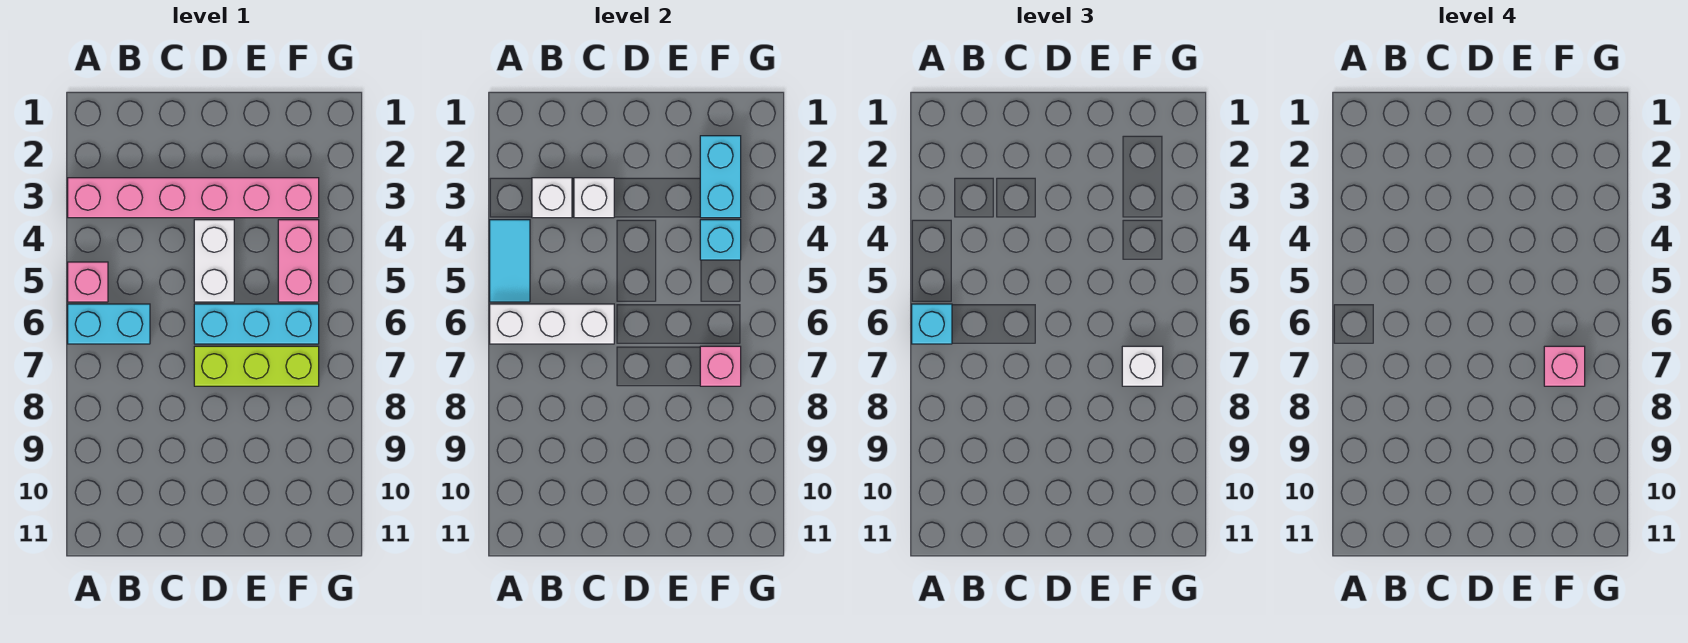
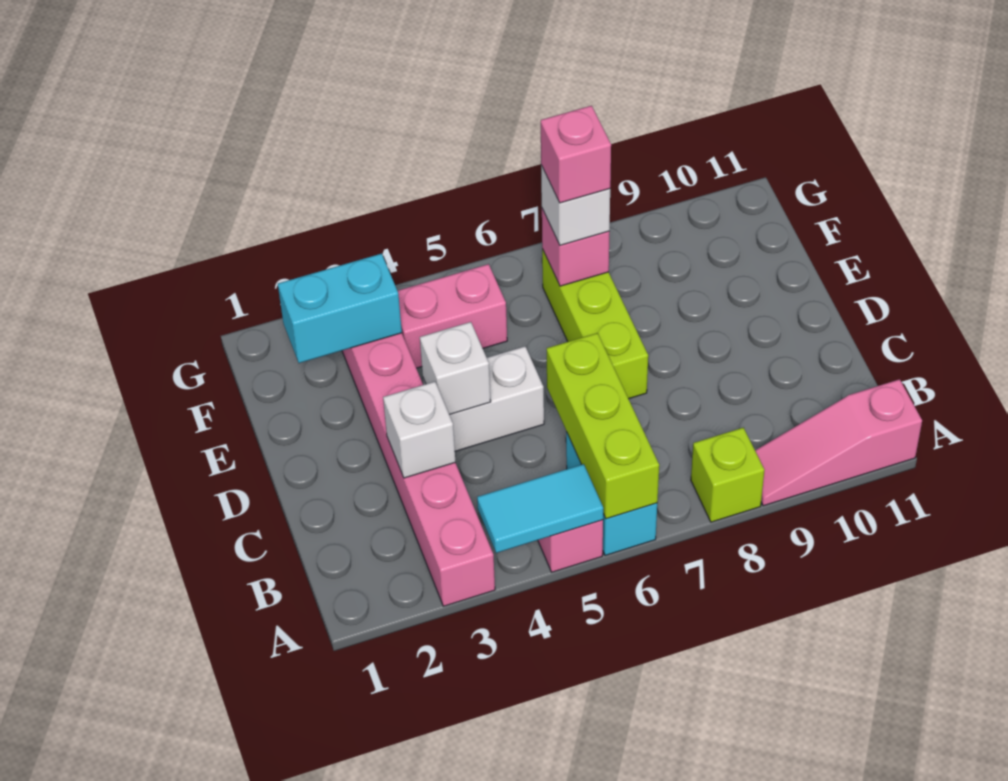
white brick A6:C6 level 2 -> lime brick A6:C6 level 2
cyan brick A6 level 3 -> none
none -> lime brick A8 level 1
none -> pink slope A9:A11 level 1 top 11
white brick B3 level 2 -> white brick D4 level 2
cyan brick D6:F6 level 1 -> none
cyan brick F4 level 2 -> none

